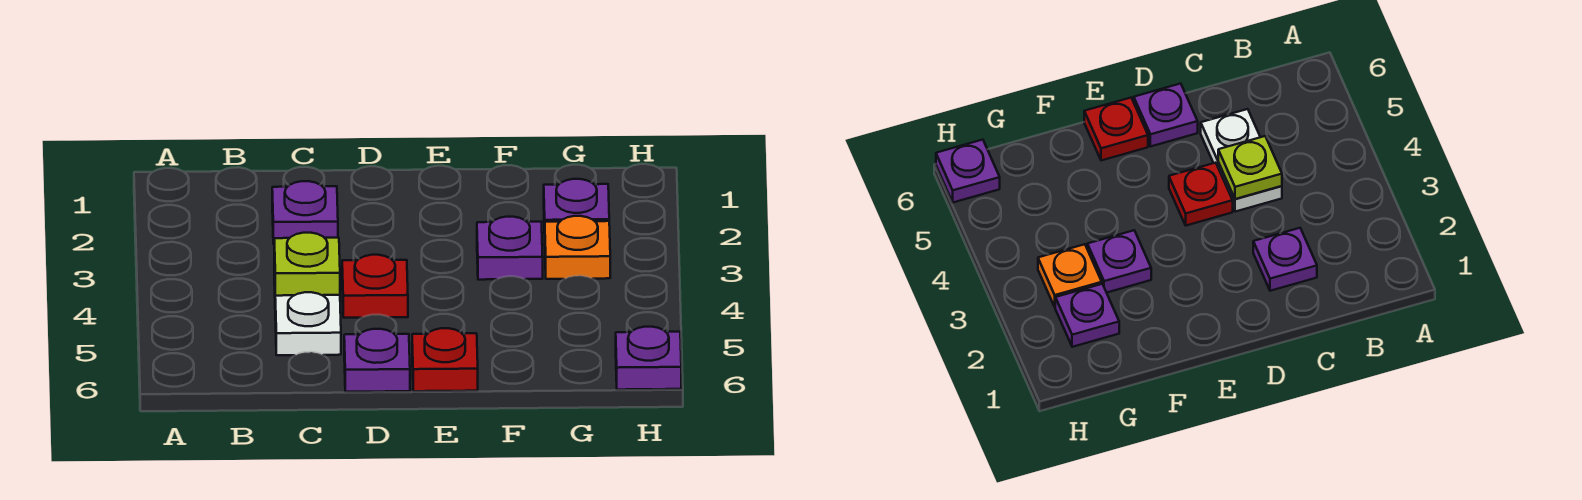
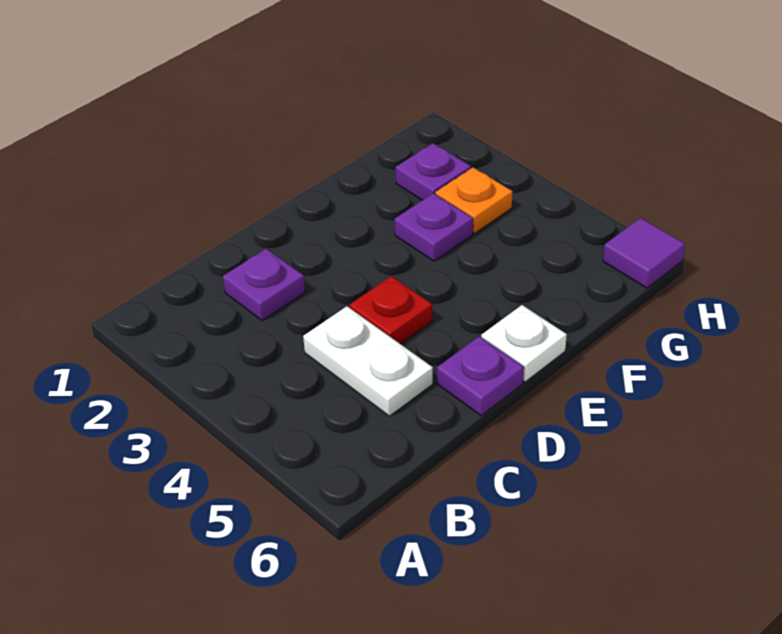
lime plate C4 level 2 -> none
red plate E6 level 1 -> white plate E6 level 1
purple plate H6 level 1 -> purple tile H6 level 1

